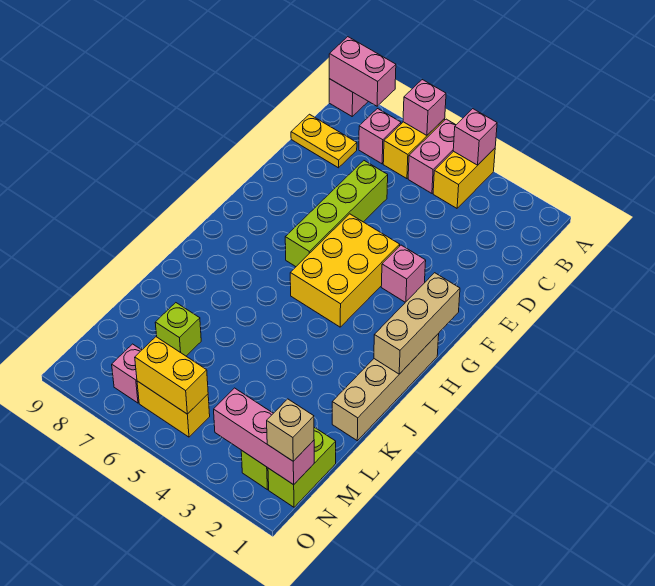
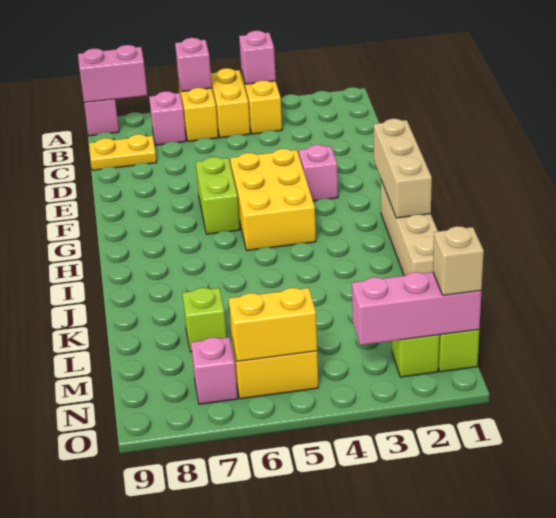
pink brick A5:B5 level 1 -> yellow brick A5:B5 level 1
lime brick D6:G6 level 1 -> lime brick F6:G6 level 1

